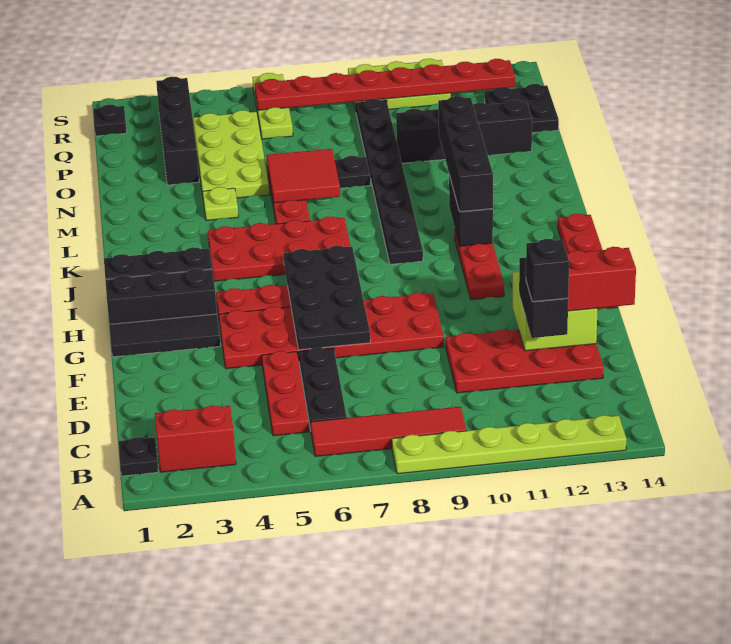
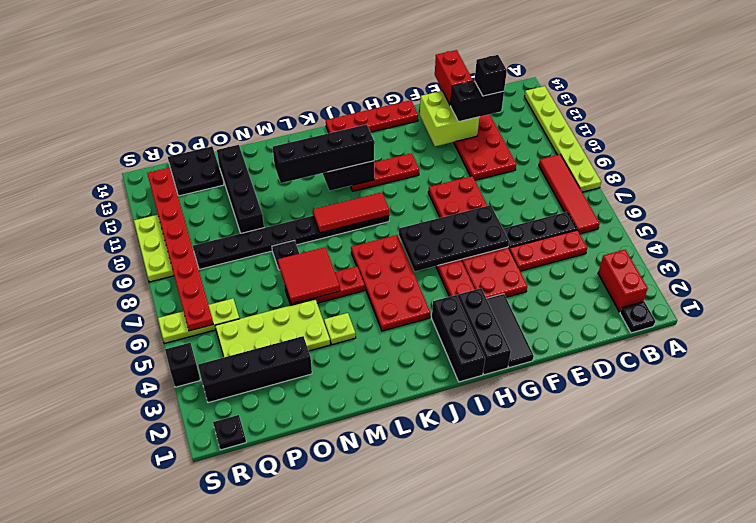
none -> red tile J9:L9 level 2
none -> black brick S4 level 1

